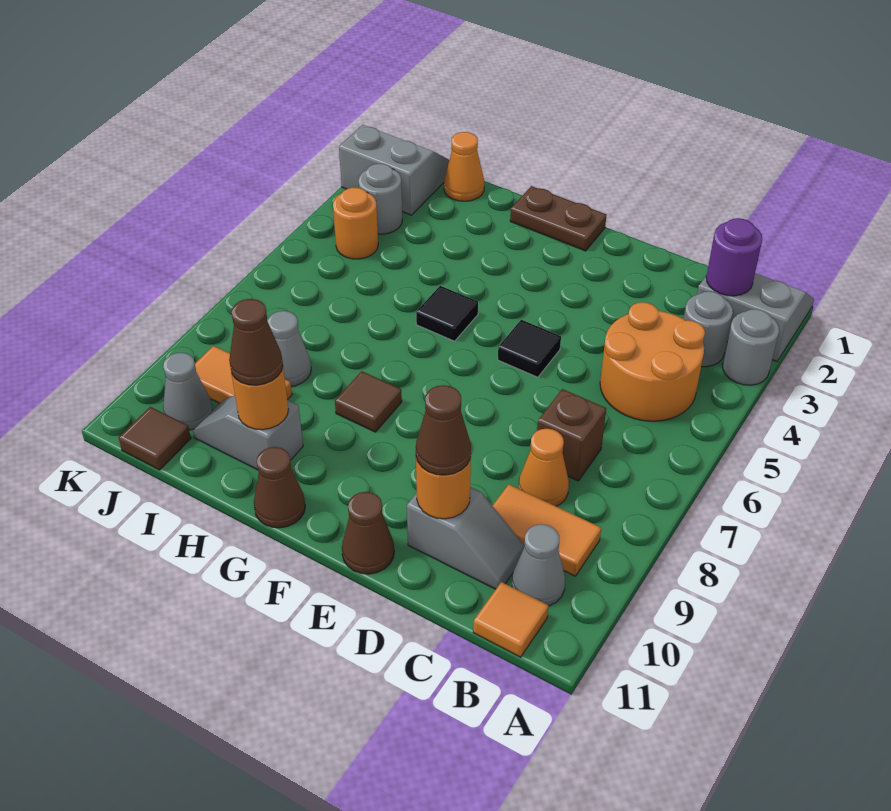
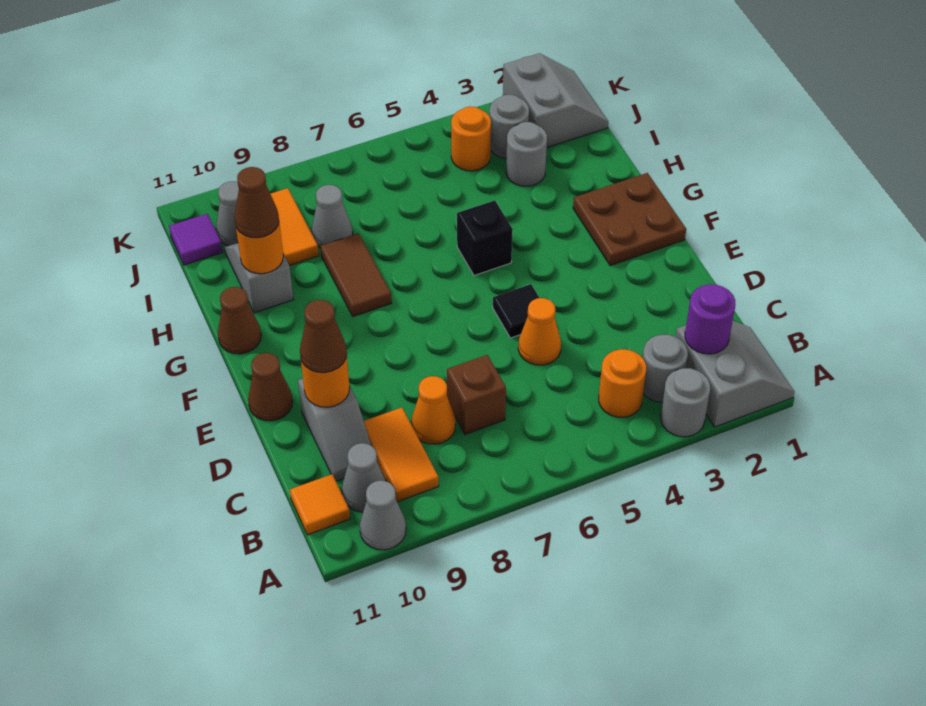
none -> grey cone A10 level 1
orange round brick B4:C5 level 1 -> orange round brick B4 level 1
brown plate F1:G1 level 1 -> brown plate F1:G2 level 1
black tile G5 level 1 -> black brick G5 level 1
brown tile G8 level 1 -> brown tile G8:H8 level 1
orange cone I1 level 1 -> orange cone D5 level 1
none -> grey round brick I3 level 1
brown tile J11 level 1 -> purple tile J11 level 1

